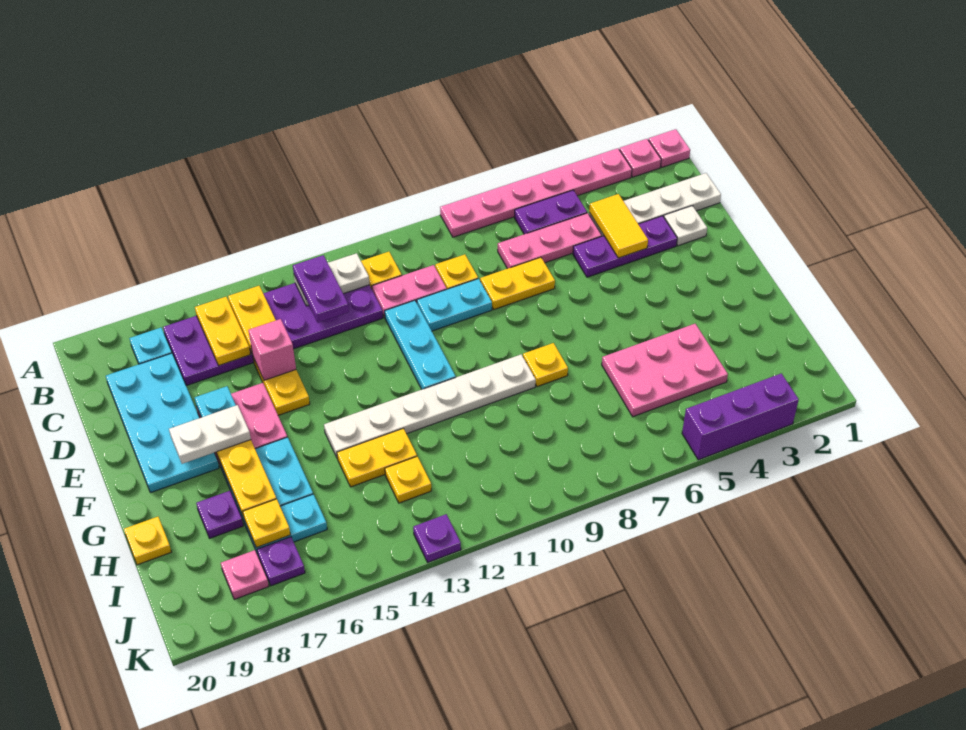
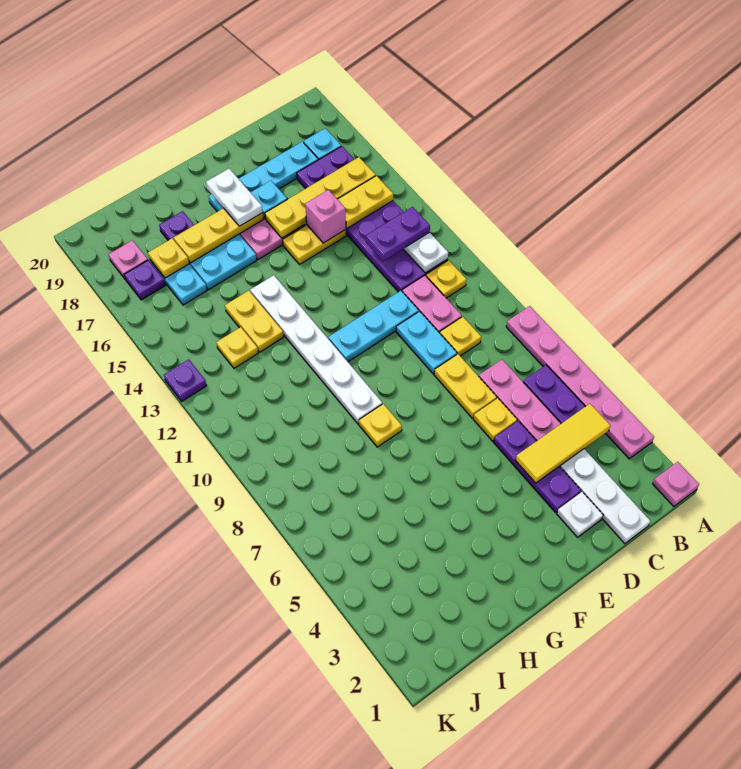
pink plate A2 level 1 -> none
yellow plate B16:C16 level 2 -> yellow plate B16:E16 level 2
yellow tile C4:D4 level 2 -> yellow tile B4:D4 level 2
cyan plate C18:F19 level 1 -> cyan plate C18:F18 level 1
pink plate H4:I6 level 1 -> none
yellow plate H20 level 1 -> yellow plate D6 level 1
purple brick K3:K5 level 1 -> none

